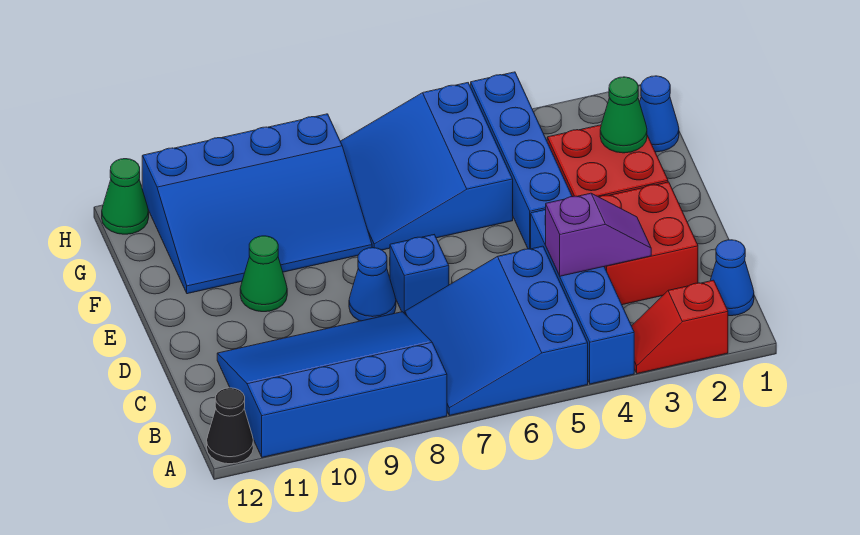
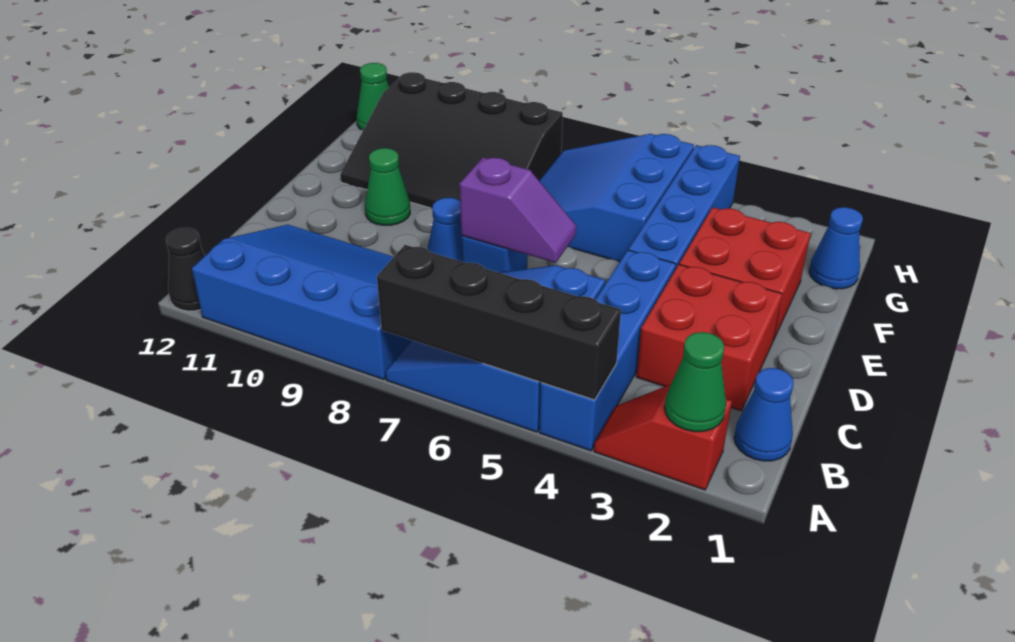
none -> black brick A4:A7 level 2
purple slope C3:C4 level 2 top 4 -> purple slope D6:D7 level 2 top 7
green cone F2 level 2 -> green cone A2 level 2
blue slope F8:H11 level 1 top H -> black slope F8:H11 level 1 top H

